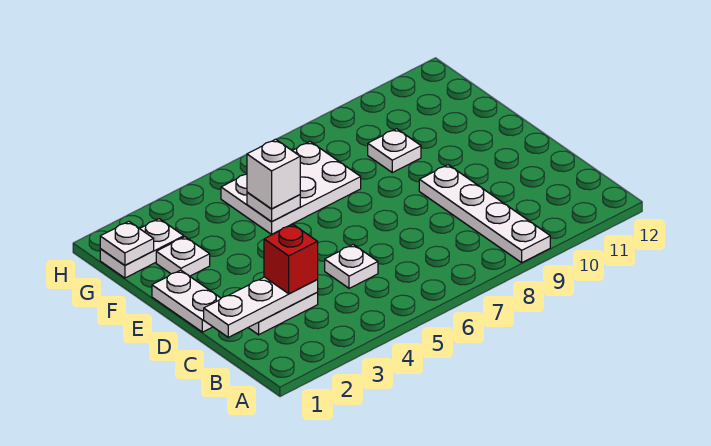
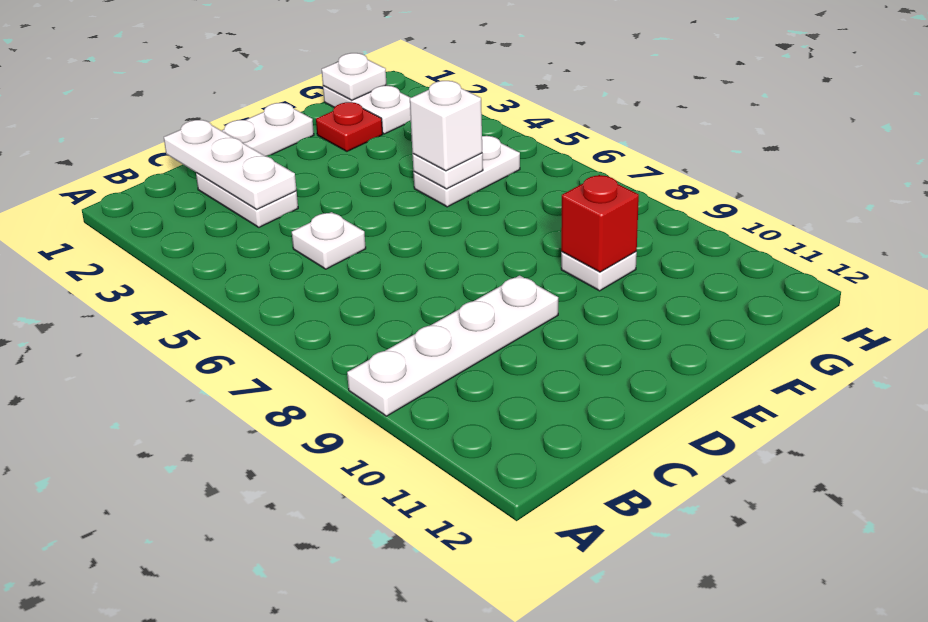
red brick C3 level 3 -> red brick F9 level 2
white plate F2 level 1 -> red plate F2 level 1
white plate F5:G7 level 1 -> white plate F5:G5 level 1

